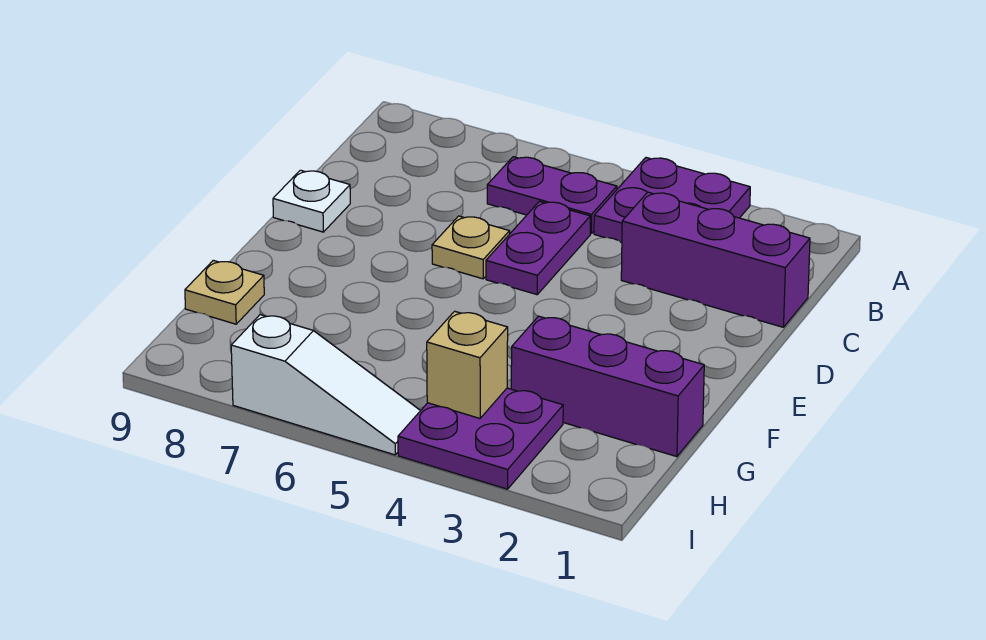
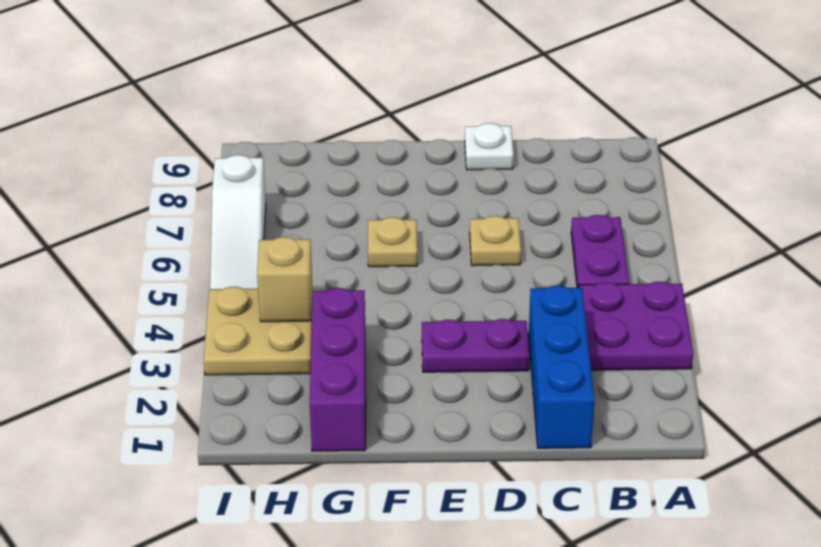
purple brick C1:C3 level 1 -> blue brick C1:C3 level 1
purple plate C5:D5 level 1 -> purple plate D3:E3 level 1
tan plate G9 level 1 -> tan plate F6 level 1
purple plate H3:I4 level 1 -> tan plate H3:I4 level 1

